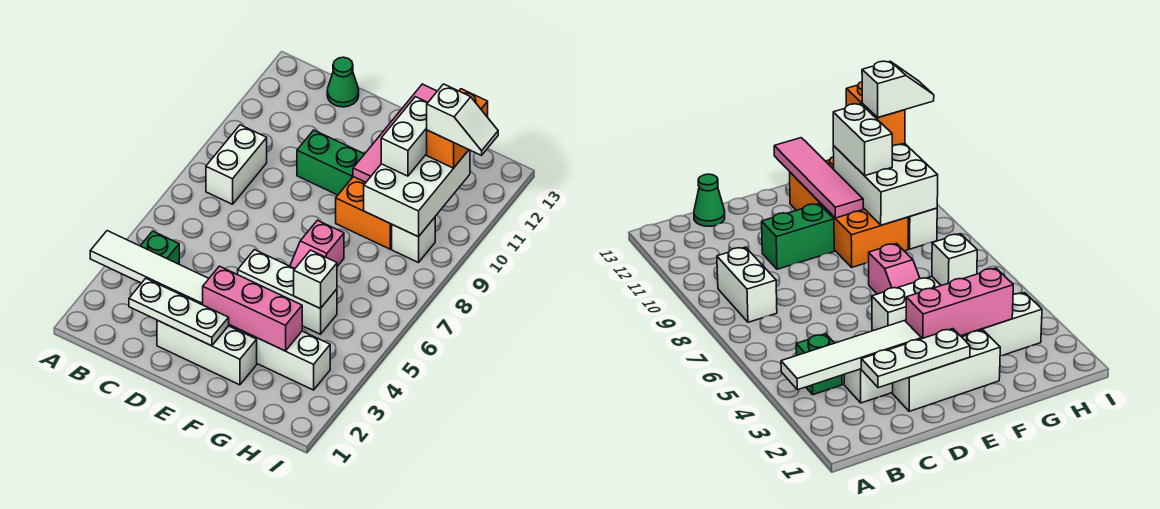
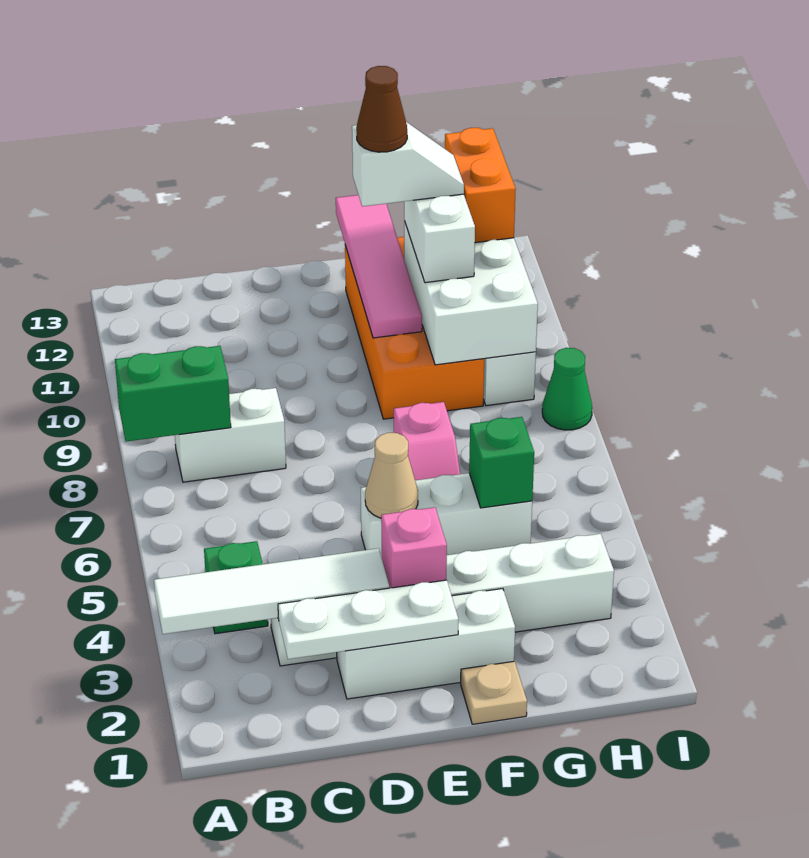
white brick B8:B9 level 1 -> white brick B8:C8 level 1
green cone C13 level 1 -> green cone I8 level 1
green brick D10:E10 level 1 -> green brick A8:B8 level 2
pink brick E3:G3 level 2 -> pink brick E3 level 2
none -> tan cone E5 level 2
none -> tan plate F1 level 1
none -> brown cone F11 level 5
white brick G5 level 2 -> green brick G5 level 2
white slope H11:I11 level 4 top H -> white slope F11:G11 level 4 top F

